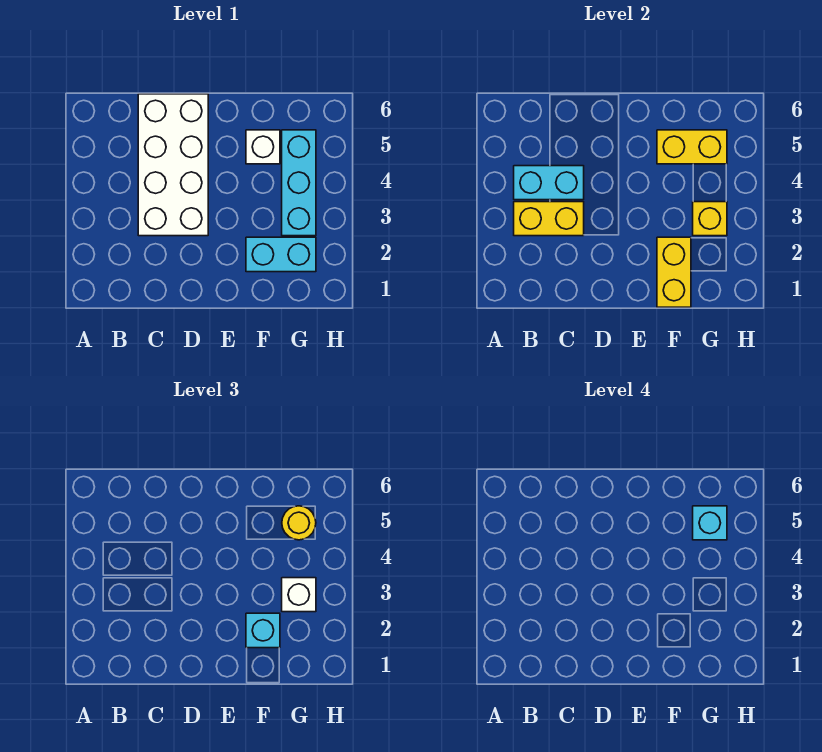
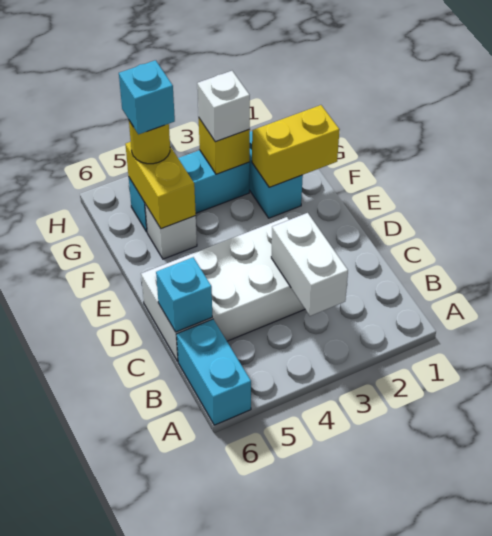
yellow brick B3:C3 level 2 -> white brick B3:C3 level 2
cyan brick B4:C4 level 2 -> cyan brick A6:B6 level 1
cyan brick F2 level 3 -> cyan brick C6 level 2

